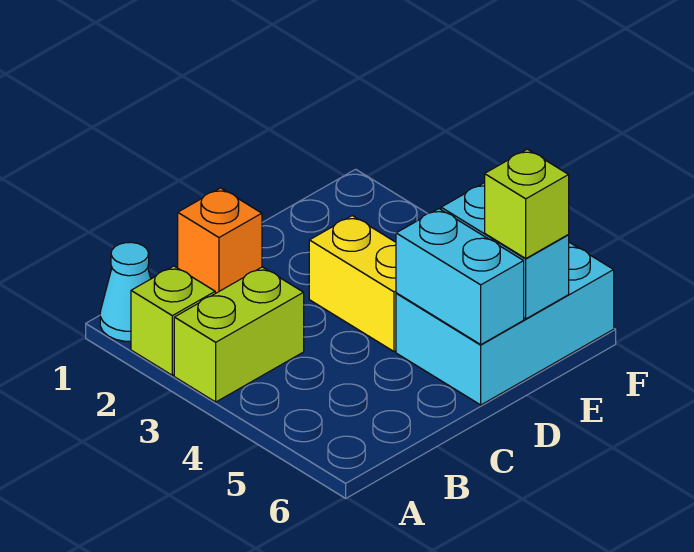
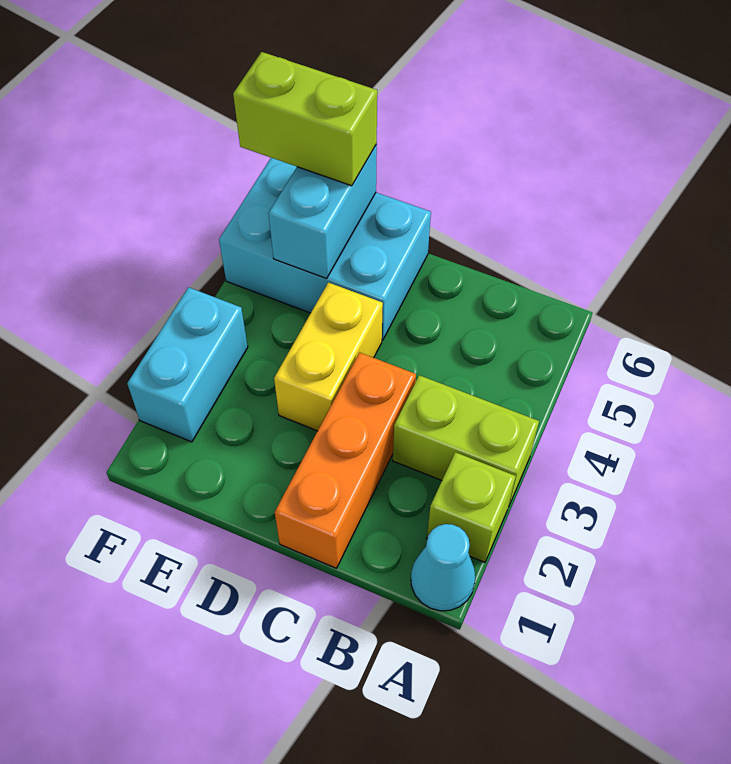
orange brick C1 level 1 -> orange brick C1:C3 level 1
cyan brick D5:D6 level 2 -> cyan brick F2:F3 level 1
lime brick E6 level 3 -> lime brick E6:F6 level 3

